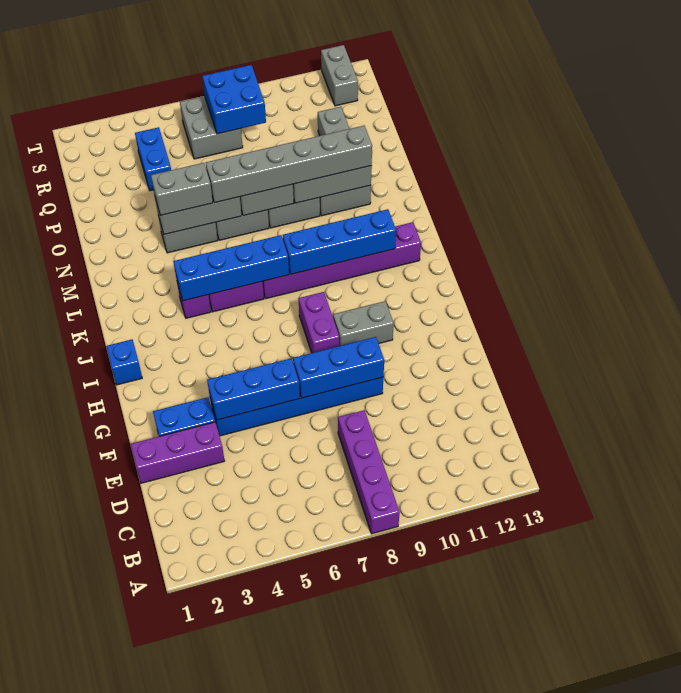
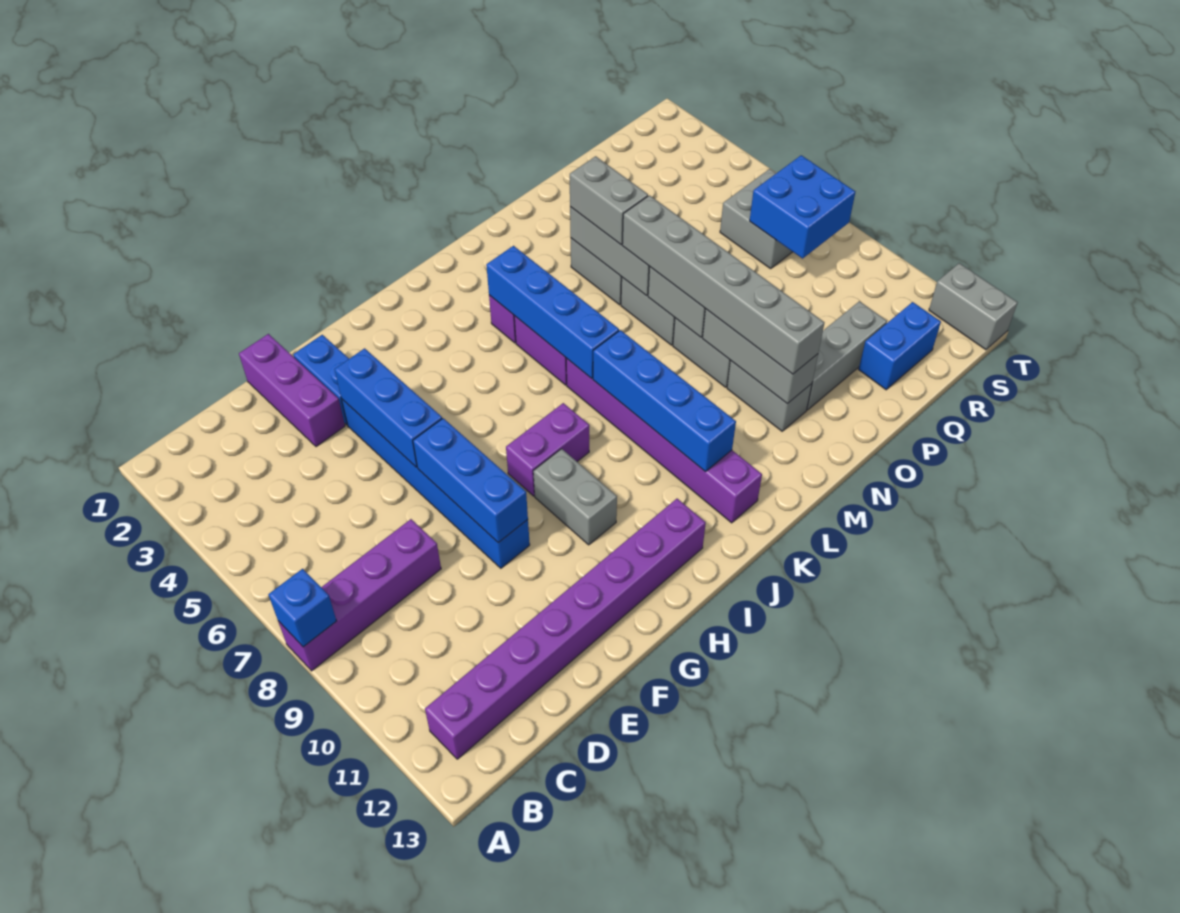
none -> purple brick B12:I12 level 1
blue brick I1 level 1 -> blue brick A8 level 2
blue brick Q4:R4 level 1 -> blue brick Q12:R12 level 1
grey brick S12:T12 level 1 -> grey brick T12:T13 level 1

